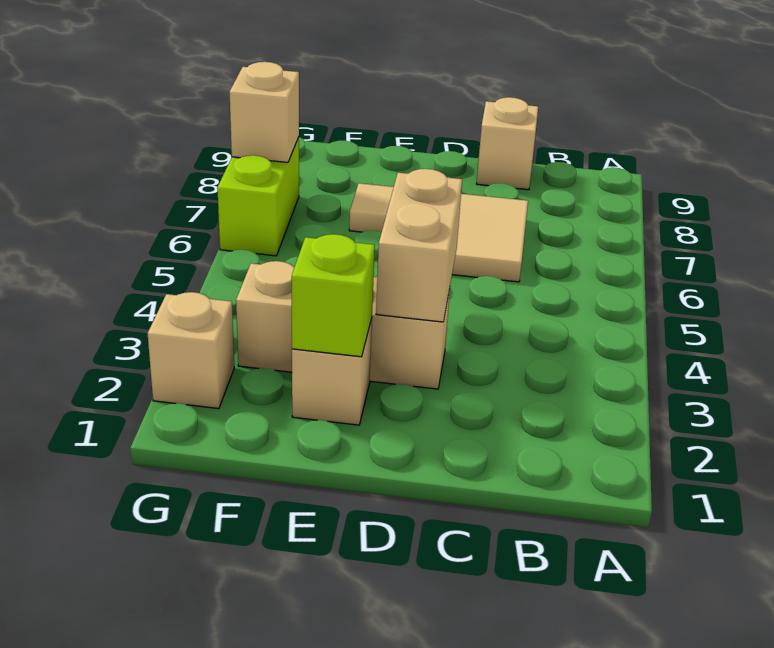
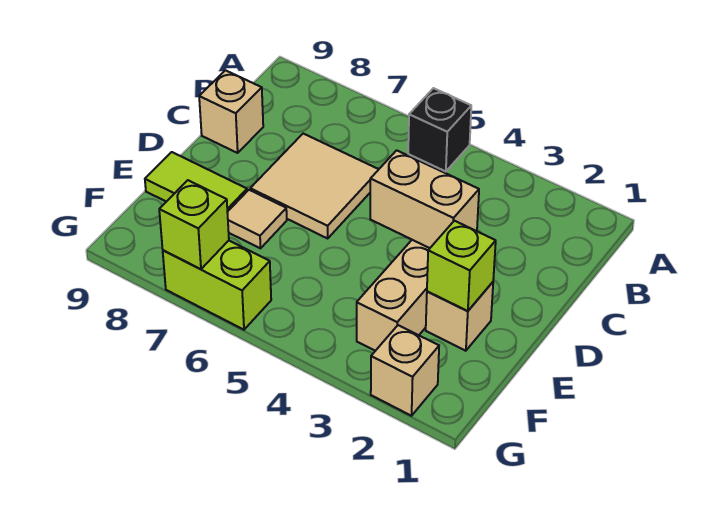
none -> black brick A5 level 1
none -> lime tile E8:E9 level 1
tan brick G7 level 2 -> lime brick G7 level 2

